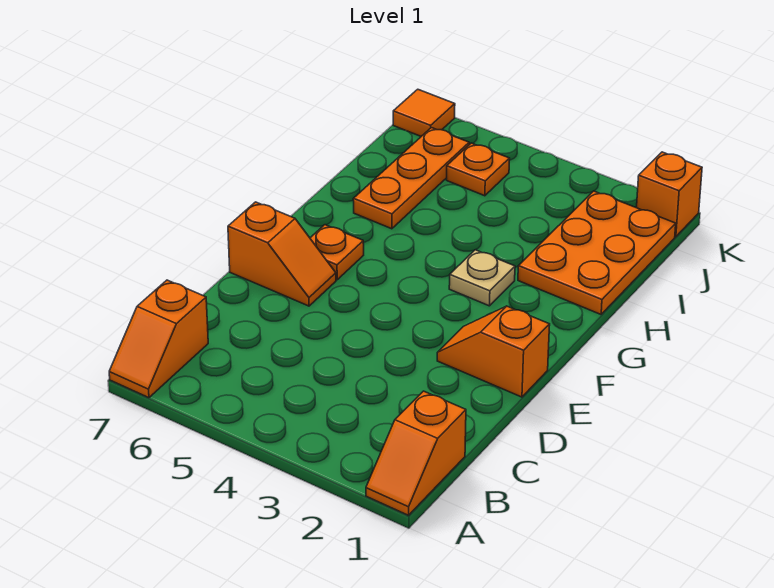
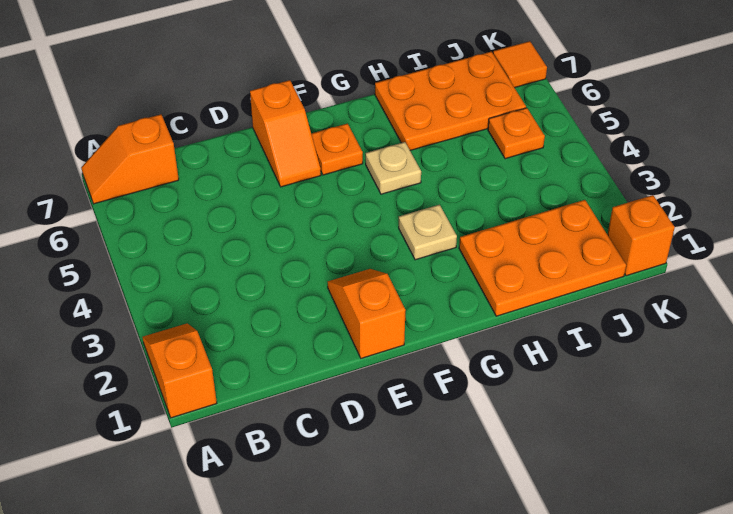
orange slope A1:B1 level 1 top B -> orange slope A1:A2 level 1 top 1
none -> tan plate G5 level 1
orange plate H6:J6 level 1 -> orange plate H6:J7 level 1

